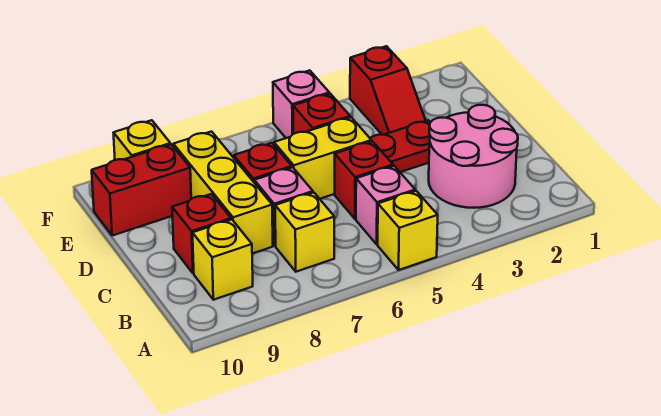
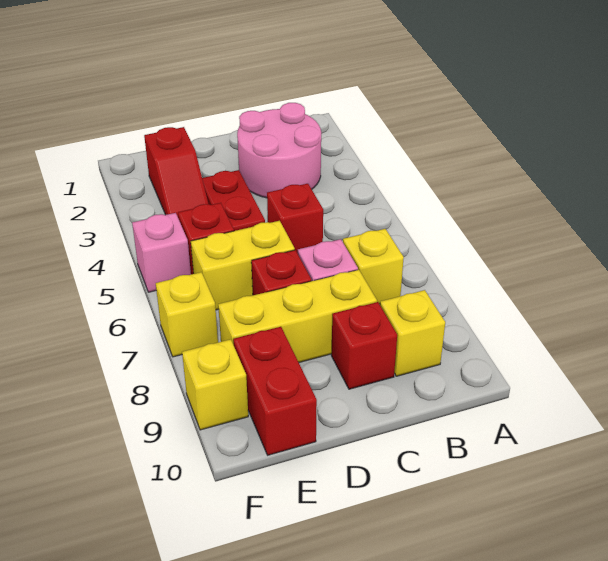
yellow brick A5 level 1 -> yellow brick F7 level 1
pink brick B5 level 1 -> none
yellow brick D5:D6 level 1 -> yellow brick D6:E6 level 1
red slope E3:F3 level 1 top F -> red slope E2:E3 level 1 top 2

